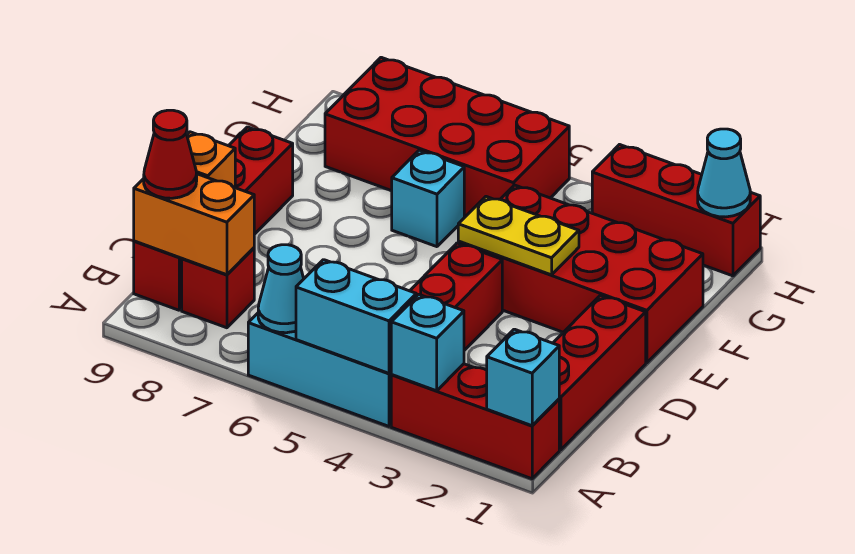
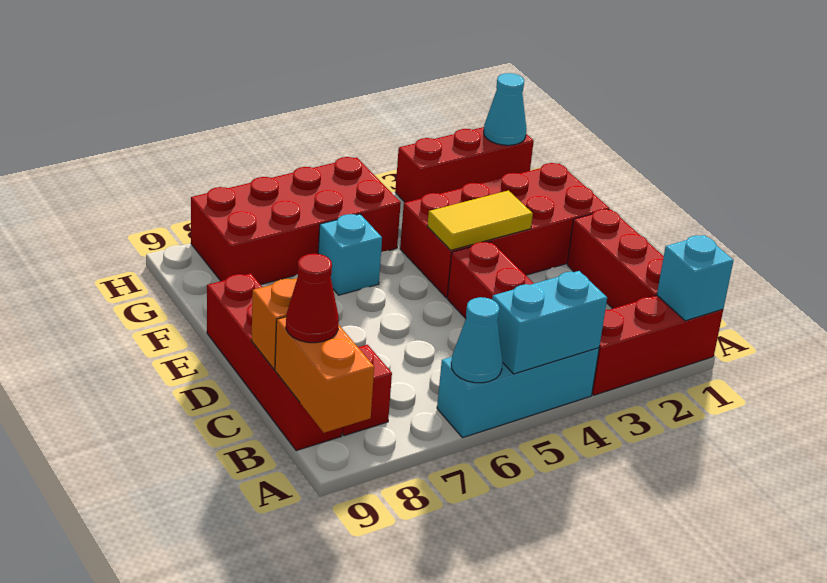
cyan brick A3 level 2 -> none
orange brick B8:B9 level 2 -> orange brick A9:B9 level 2
yellow plate E3:E4 level 2 -> yellow tile E3:E4 level 2

